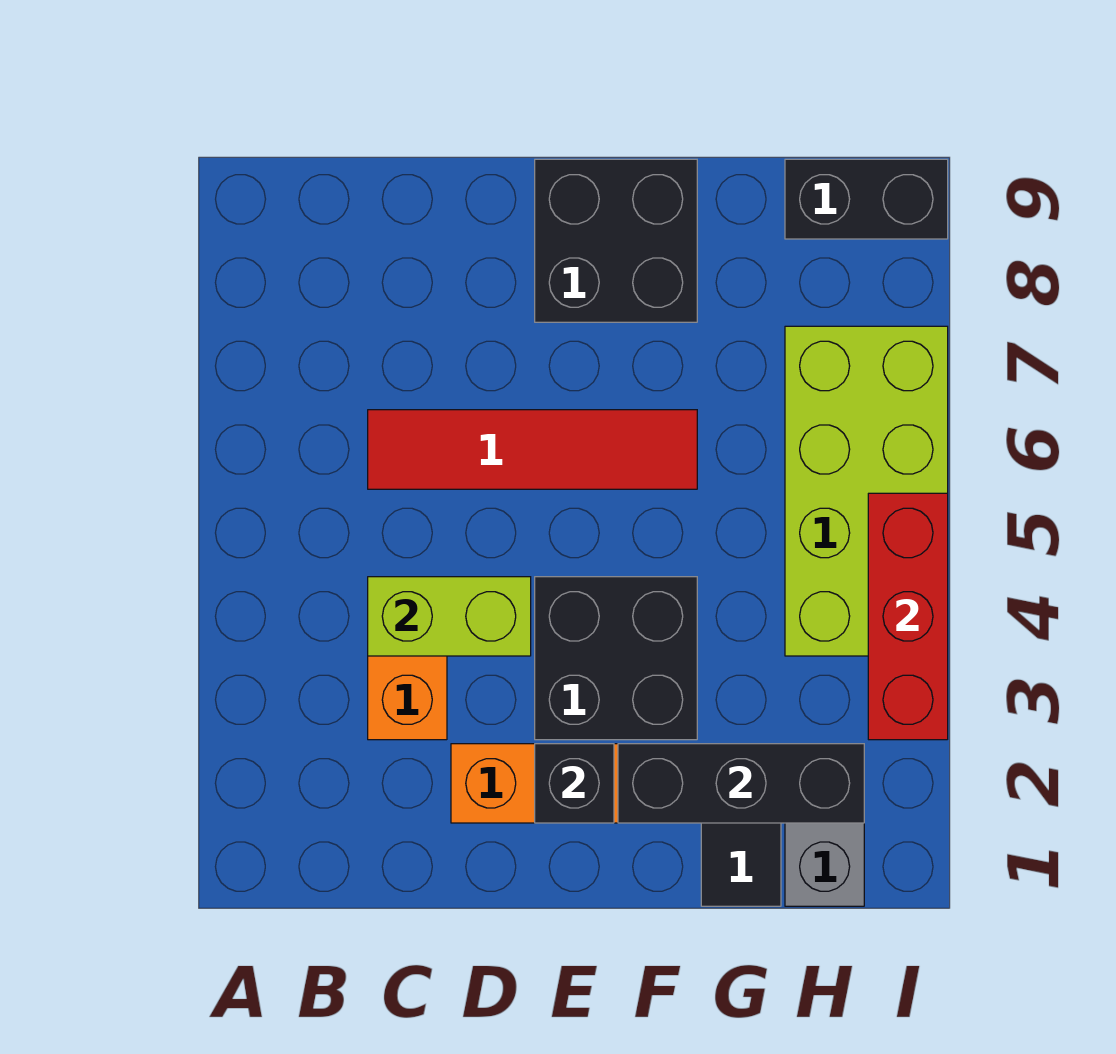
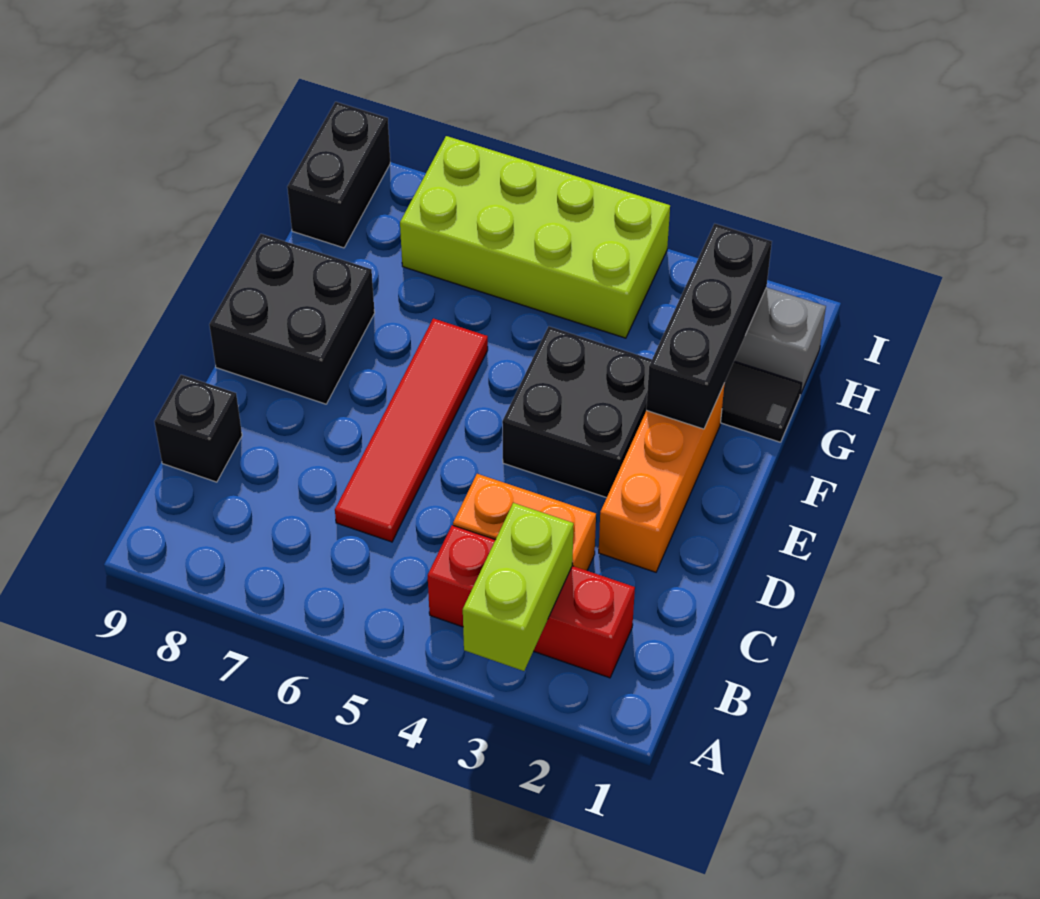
lime brick C4:D4 level 2 -> lime brick A3:B3 level 2
black brick E2 level 2 -> black brick C9 level 1
red brick I3:I5 level 2 -> red brick B2:B4 level 1

